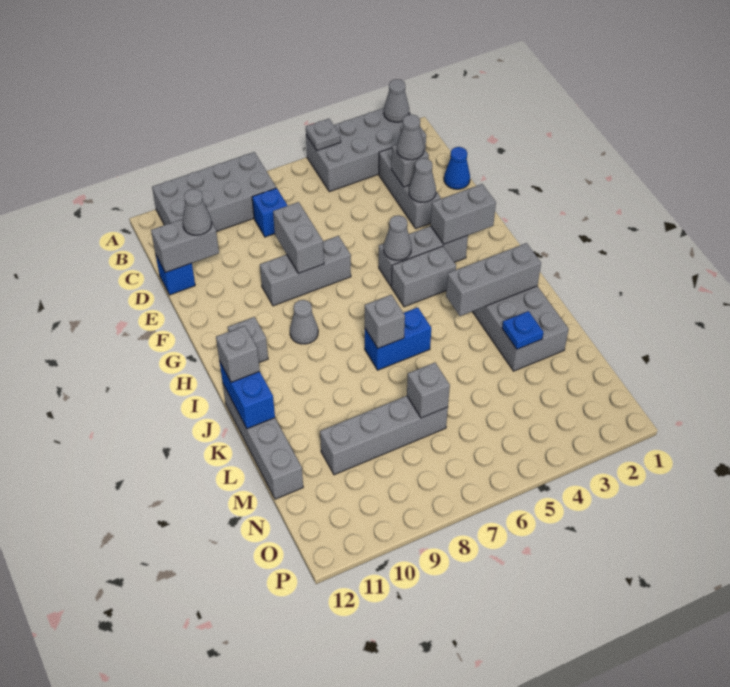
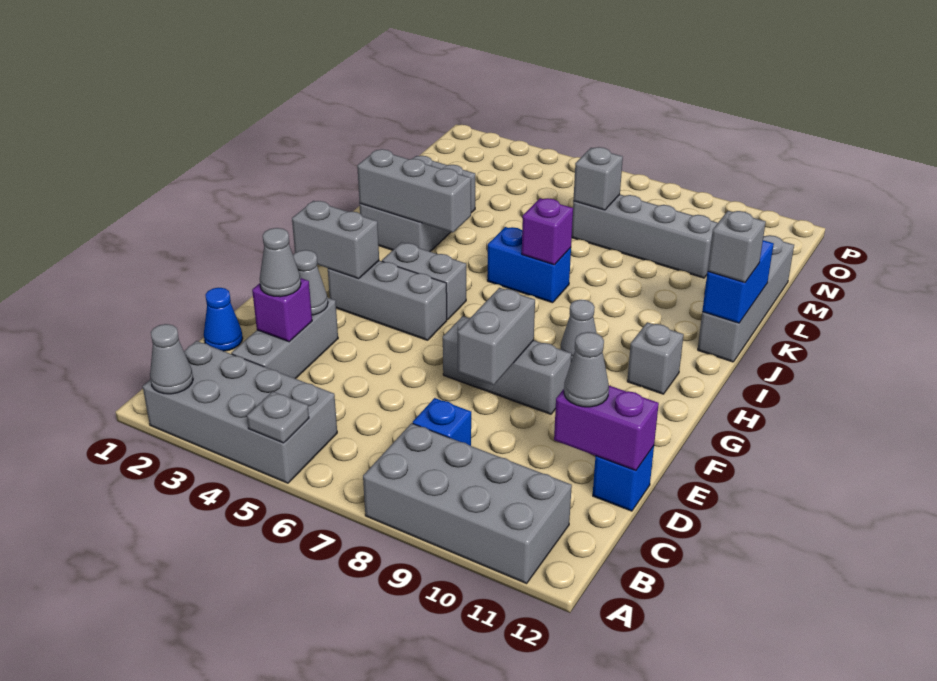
grey brick D3 level 2 -> purple brick D3 level 2
grey brick D11:D12 level 2 -> purple brick D11:D12 level 2
grey cone G5 level 2 -> none
grey brick J7 level 2 -> purple brick J7 level 2
blue plate L3 level 2 -> none

